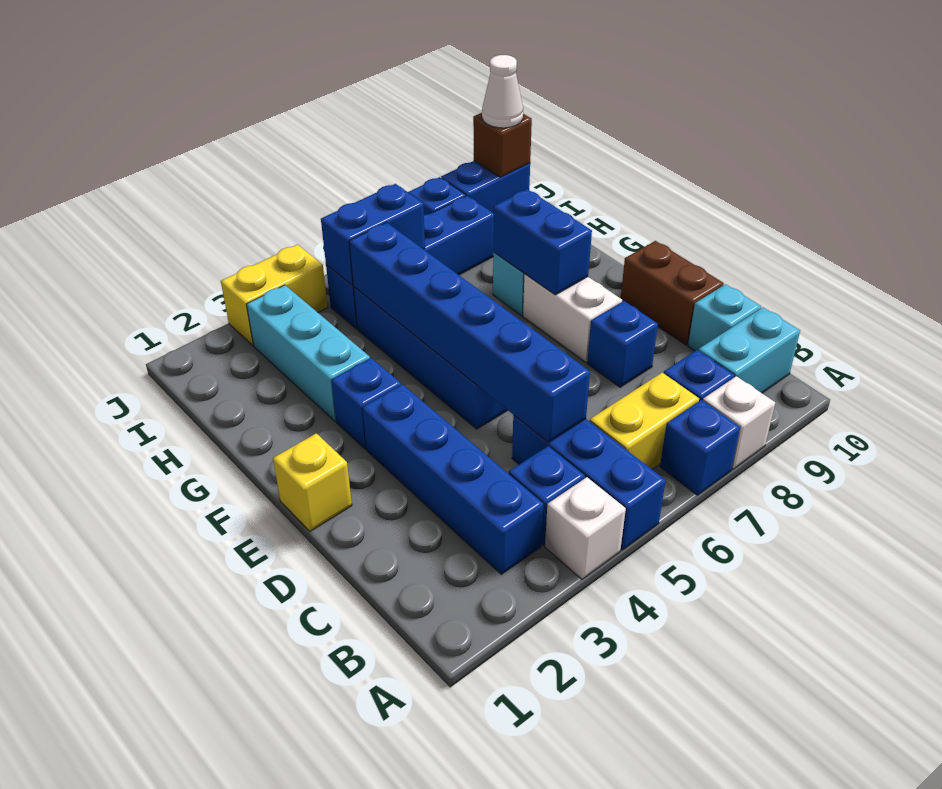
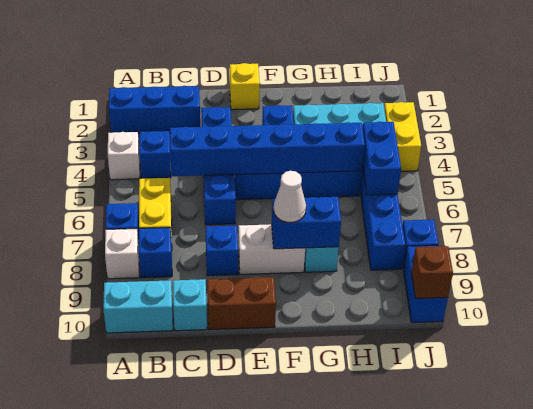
blue brick A5:C5 level 1 -> blue brick A2:C2 level 1
blue brick B3:E3 level 1 -> blue brick D3:D6 level 1
cyan brick B9:B10 level 1 -> cyan brick A10:B10 level 1
white cone J10 level 3 -> white cone F8 level 3

